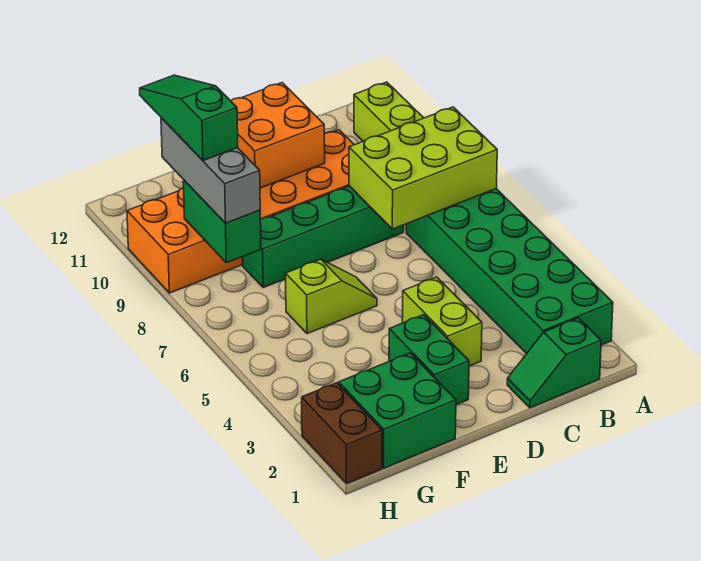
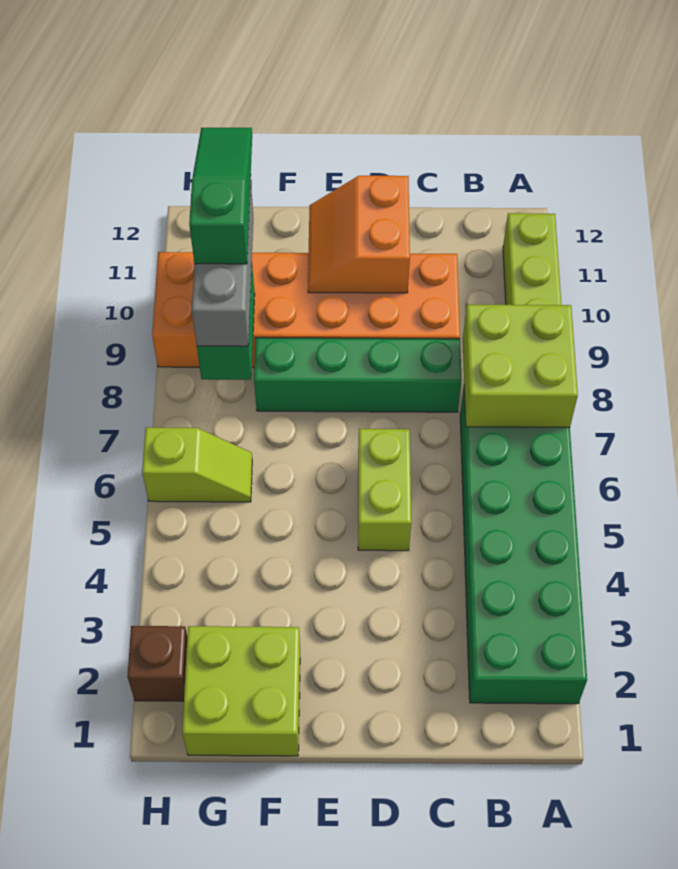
lime brick A7:C8 level 2 -> lime brick A7:B8 level 2
green slope B1:C1 level 1 top B -> none
lime brick D3:D4 level 1 -> lime brick D5:D6 level 1
orange brick D10:E11 level 2 -> orange slope D10:E11 level 2 top D
green brick E2:E3 level 1 -> none
lime slope E6:F6 level 1 top F -> lime slope G6:H6 level 1 top H
green brick F1:G2 level 1 -> lime brick F1:G2 level 1
brown brick H1:H2 level 1 -> brown brick H2 level 1

